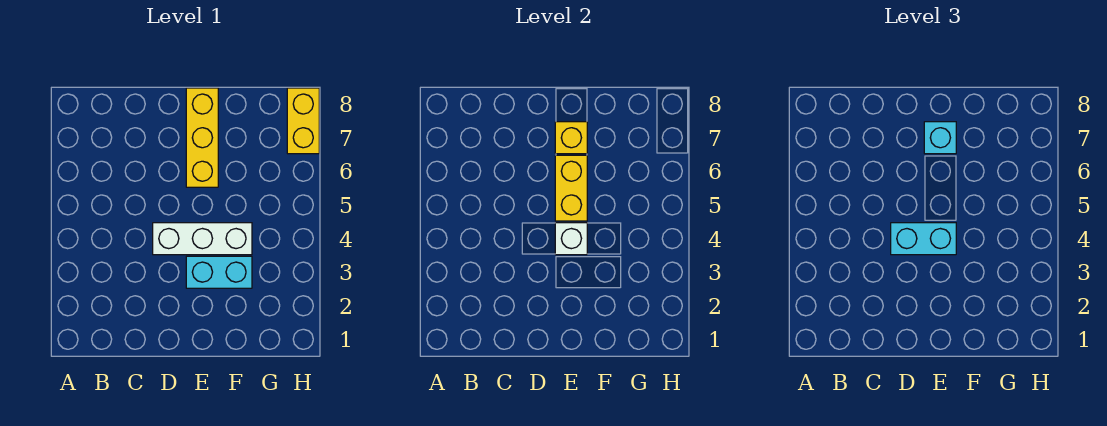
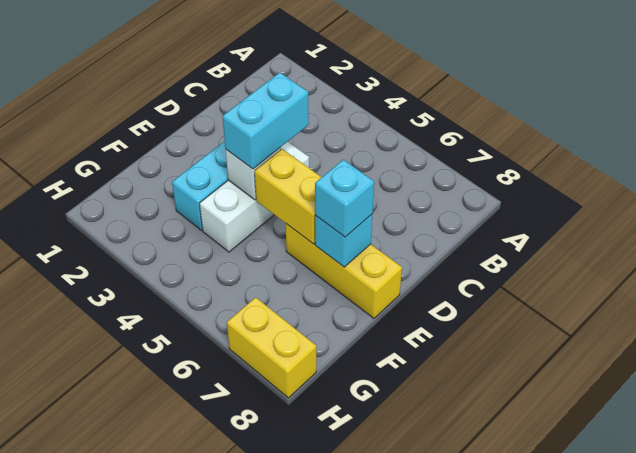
yellow brick E7 level 2 -> cyan brick E7 level 2

